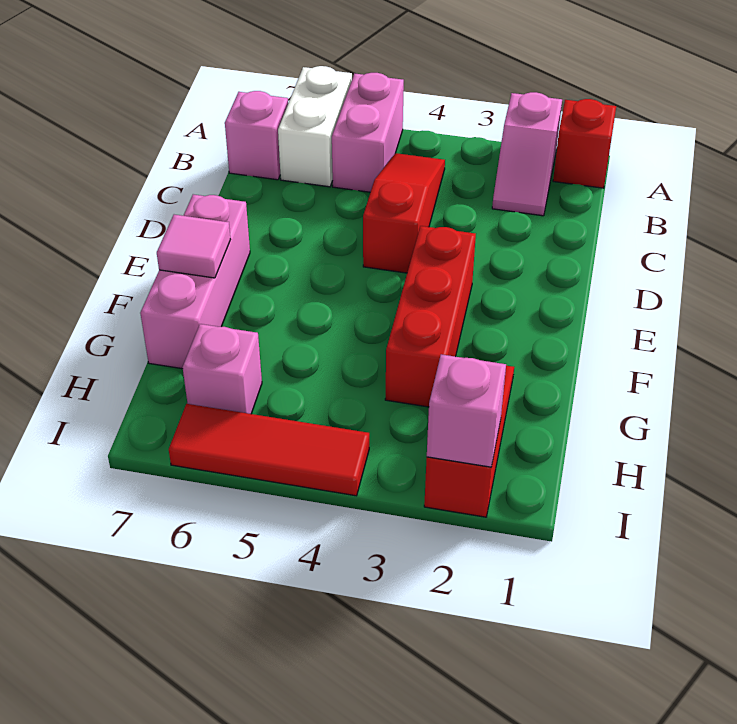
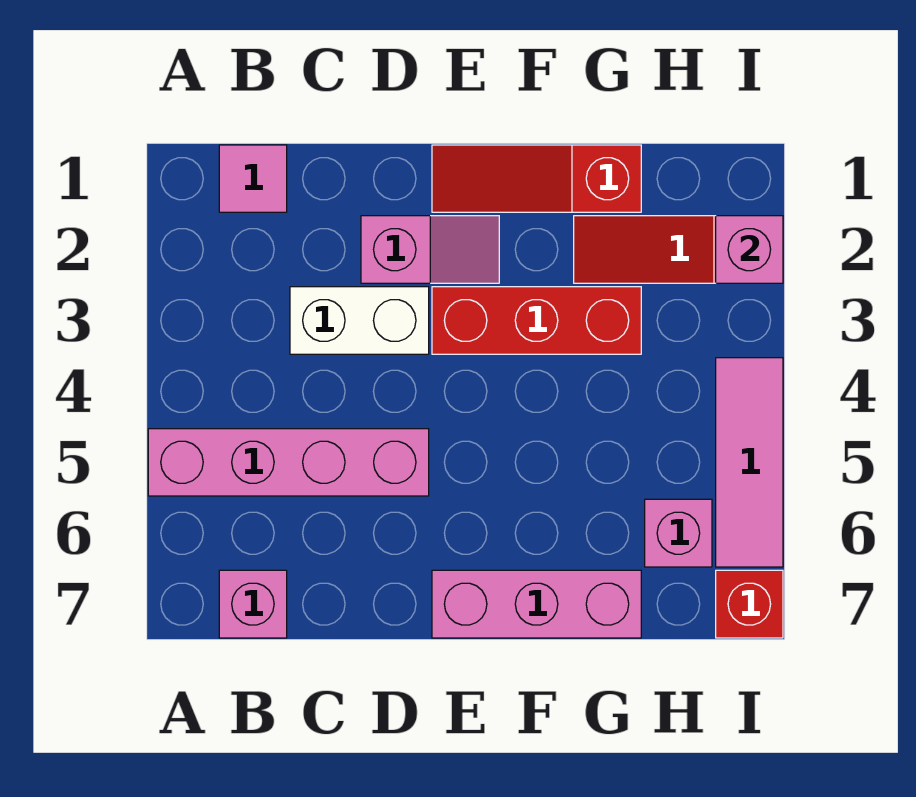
red brick A1 level 1 -> red brick I7 level 1
pink slope A2:B2 level 1 top A -> pink slope D2:E2 level 1 top D
pink brick A5:B5 level 1 -> pink brick A5:D5 level 1
white brick A6:B6 level 1 -> white brick C3:D3 level 1
red slope B4:D4 level 1 top D -> red slope E1:G1 level 1 top G
pink tile F7 level 2 -> pink tile B1 level 1
red tile I4:I6 level 1 -> pink tile I4:I6 level 1

